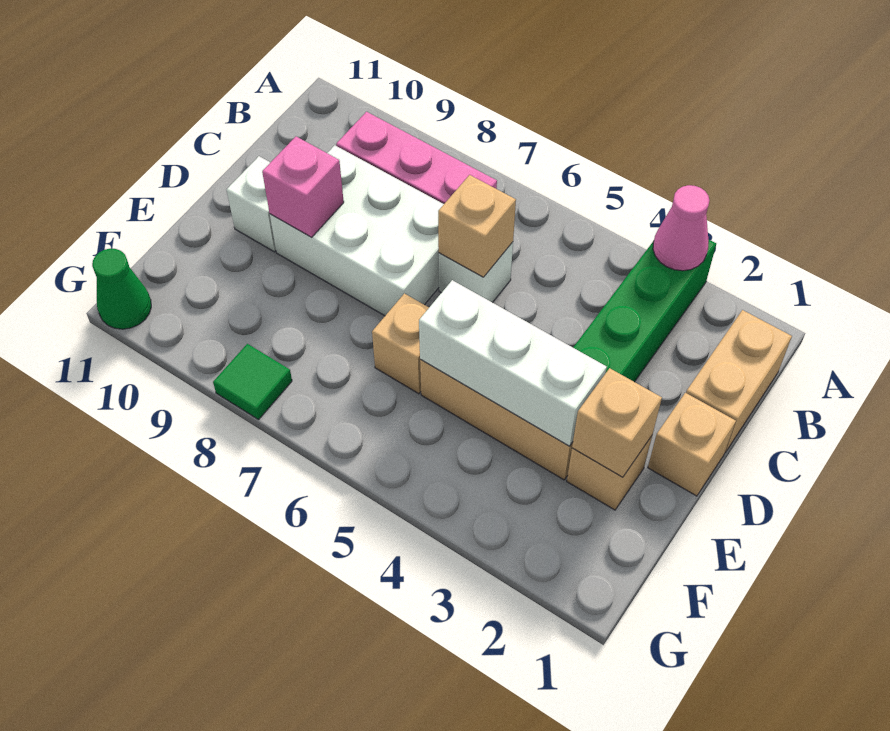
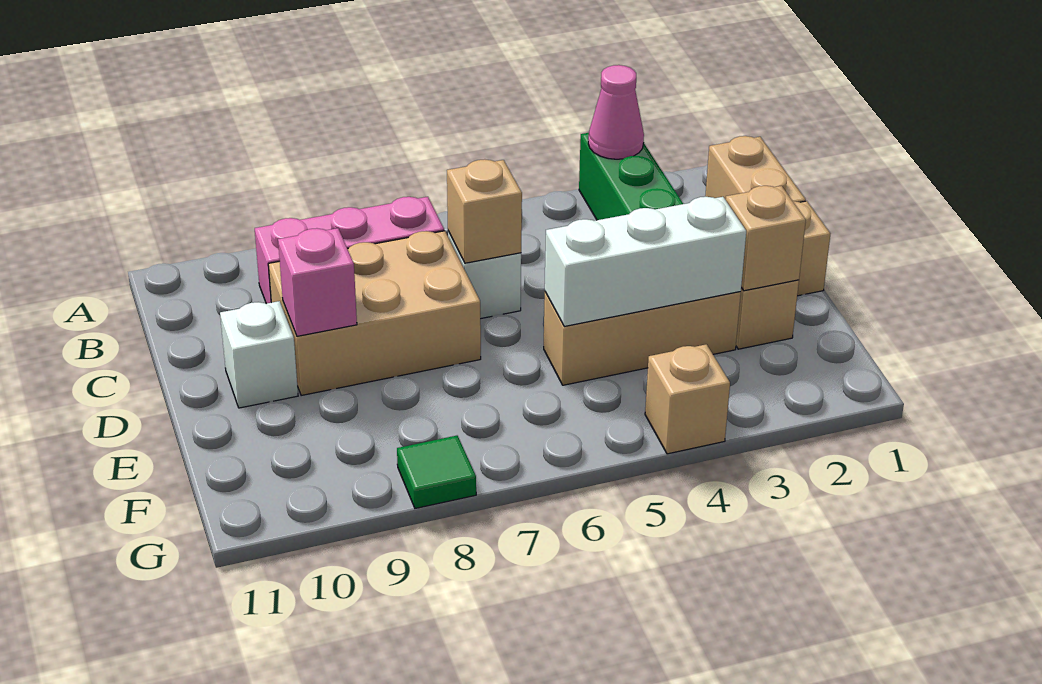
white brick C7:D9 level 1 -> tan brick C7:D9 level 1
tan brick E6 level 1 -> tan brick G4 level 1
green cone G11 level 1 -> none

